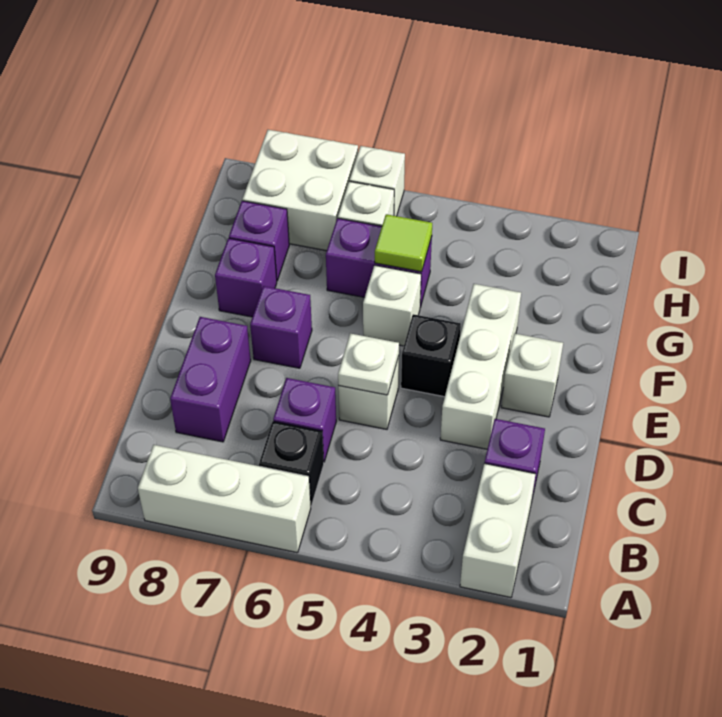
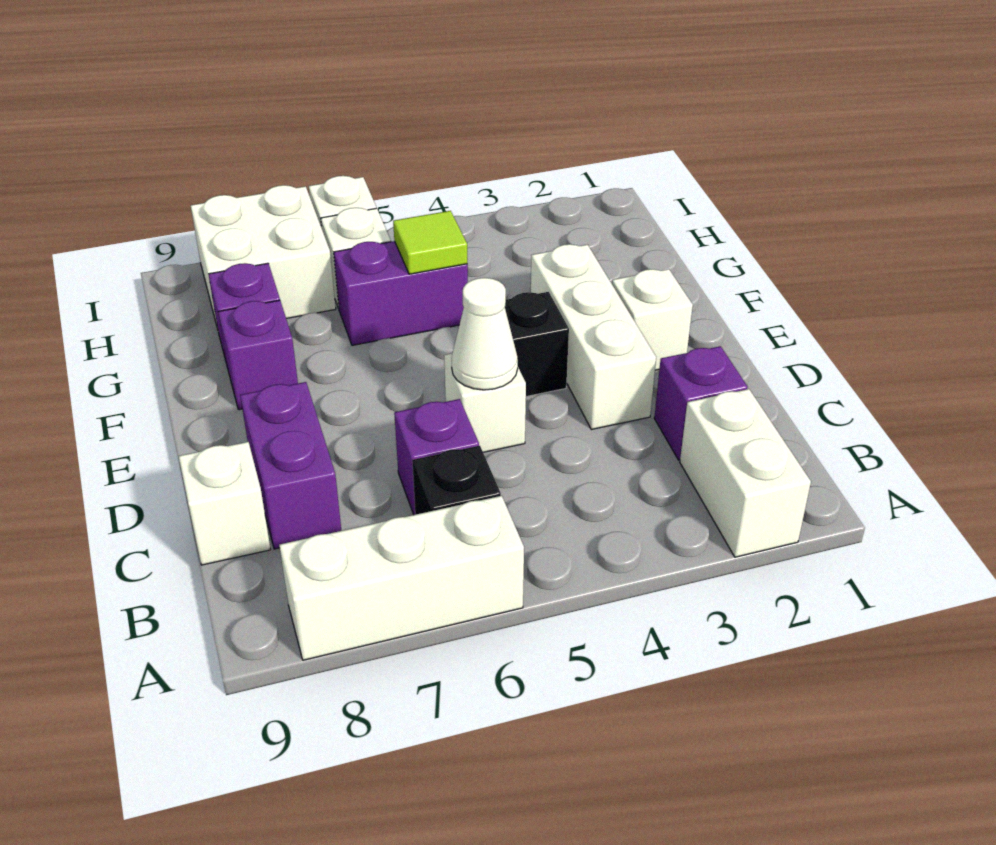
white plate D5 level 2 -> white cone D5 level 2
purple brick E7 level 1 -> none
white brick F5 level 1 -> white brick C9 level 1

